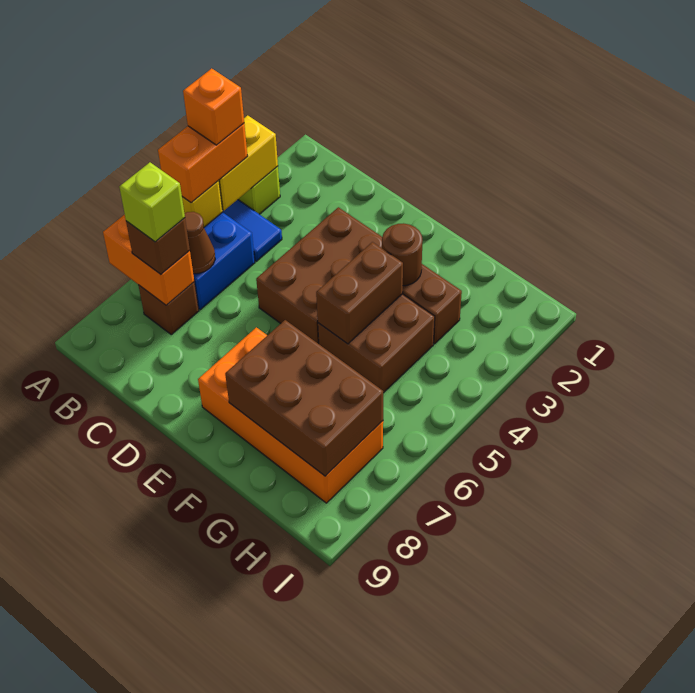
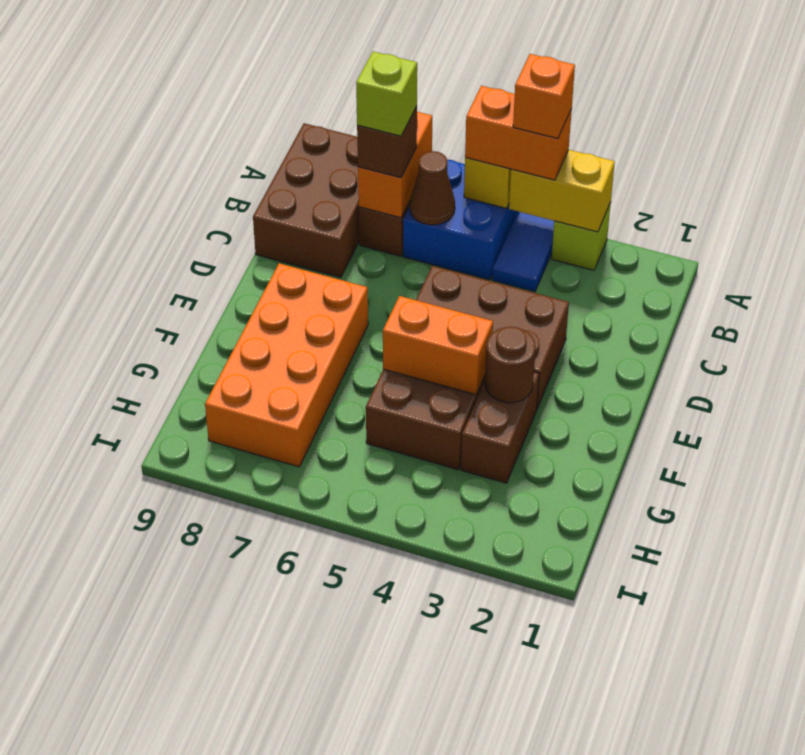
brown brick F4:F5 level 2 -> orange brick F4:F5 level 2
brown brick F7:H8 level 2 -> brown brick A8:C9 level 1

